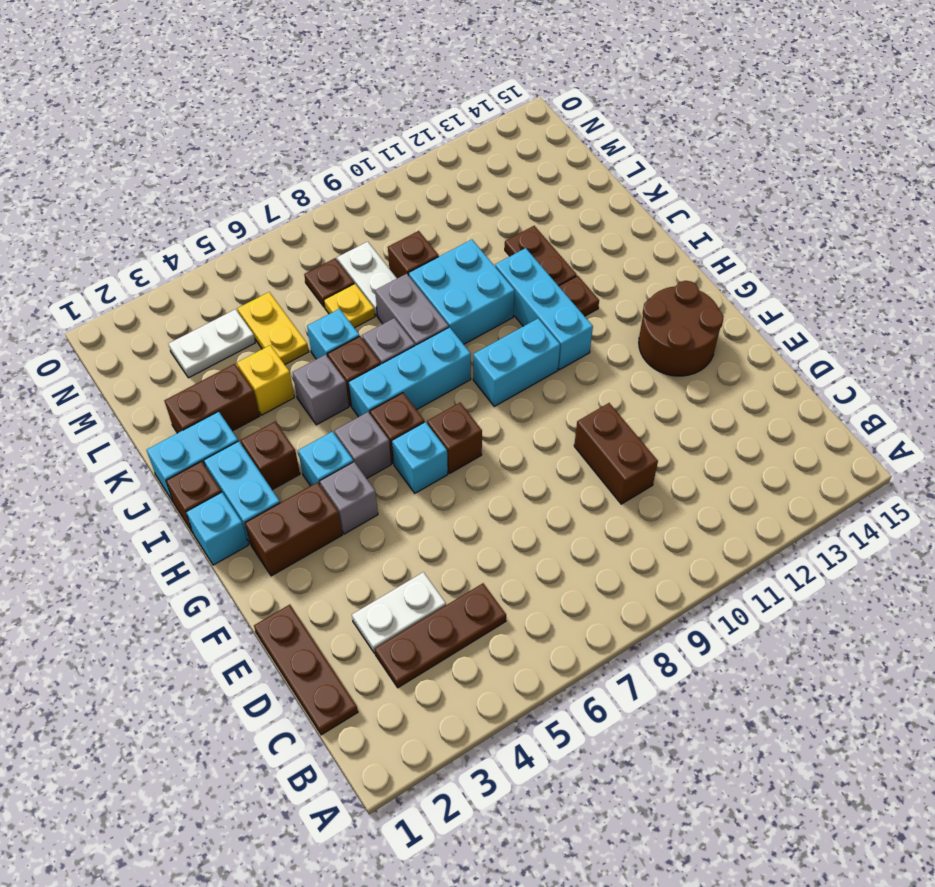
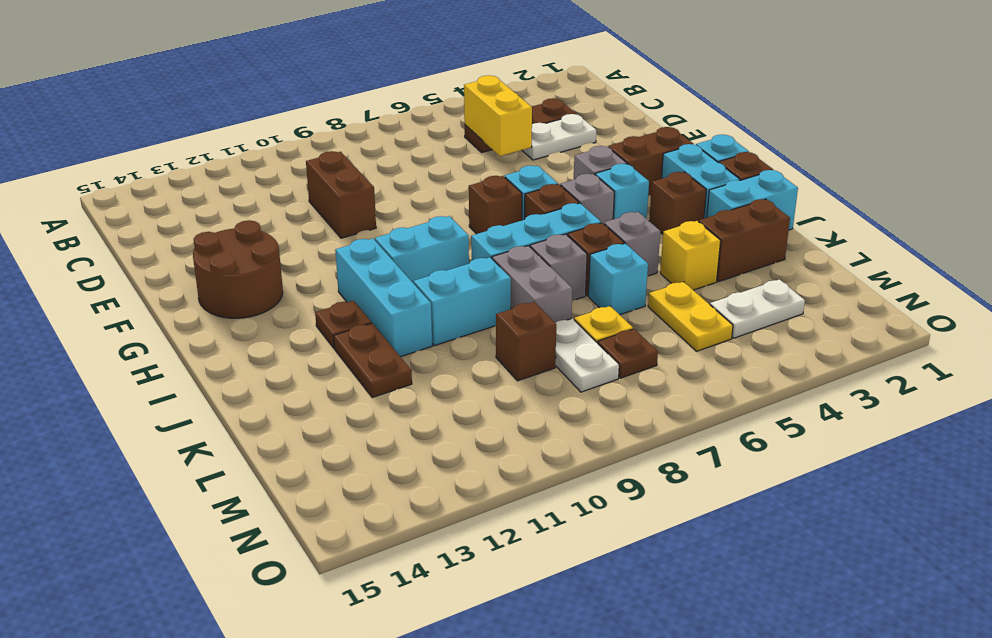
brown plate C1:E1 level 1 -> none
none -> yellow brick C5:D5 level 2
cyan brick J9:K10 level 1 -> cyan brick J9:J10 level 1

